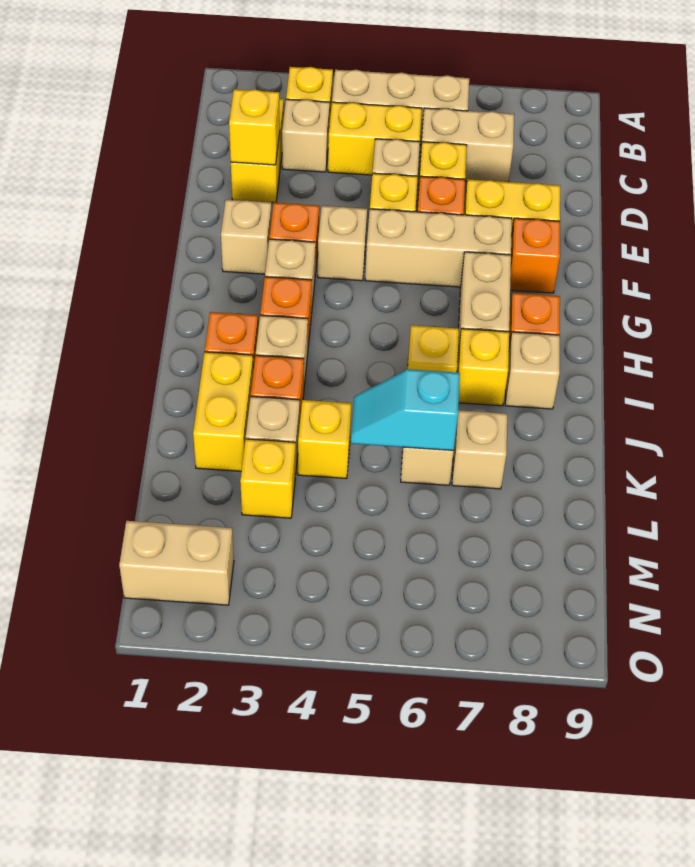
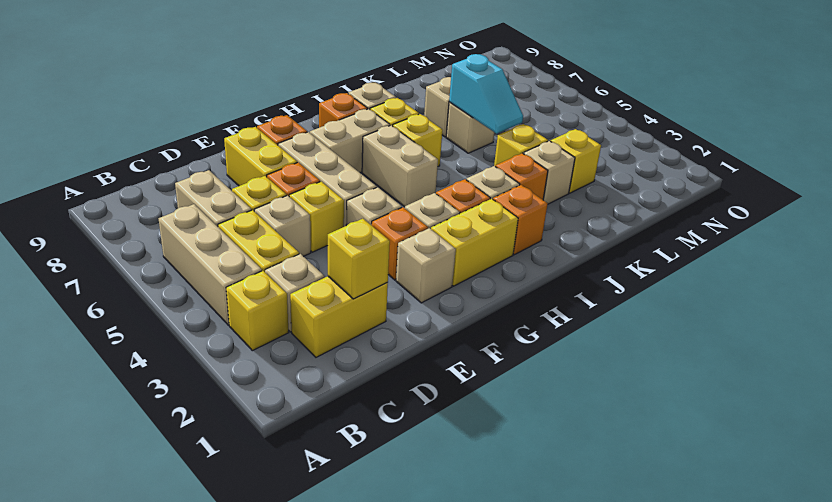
yellow brick J2:K2 level 1 -> yellow brick G2:H2 level 1
tan brick N1:N2 level 1 -> tan brick H5:H6 level 1

